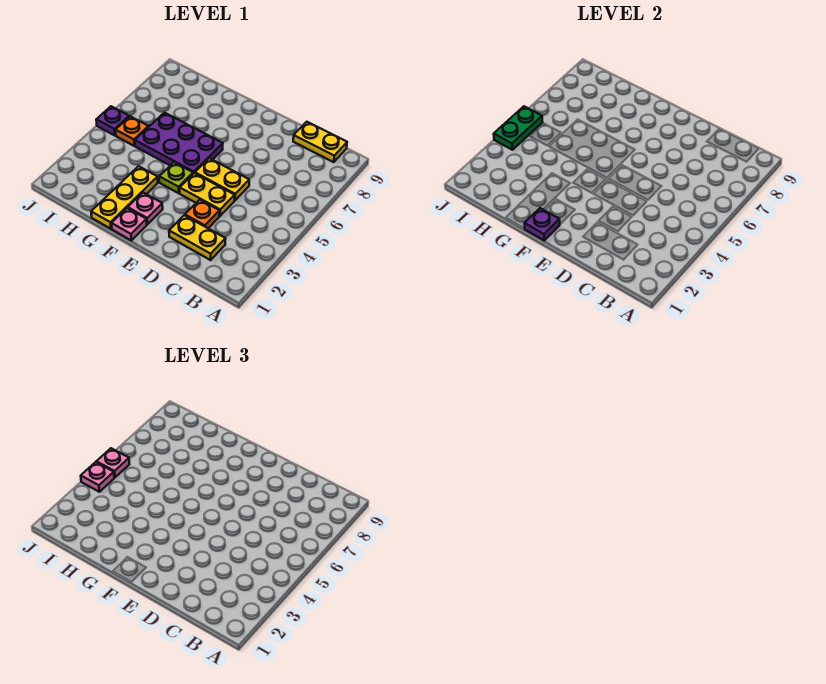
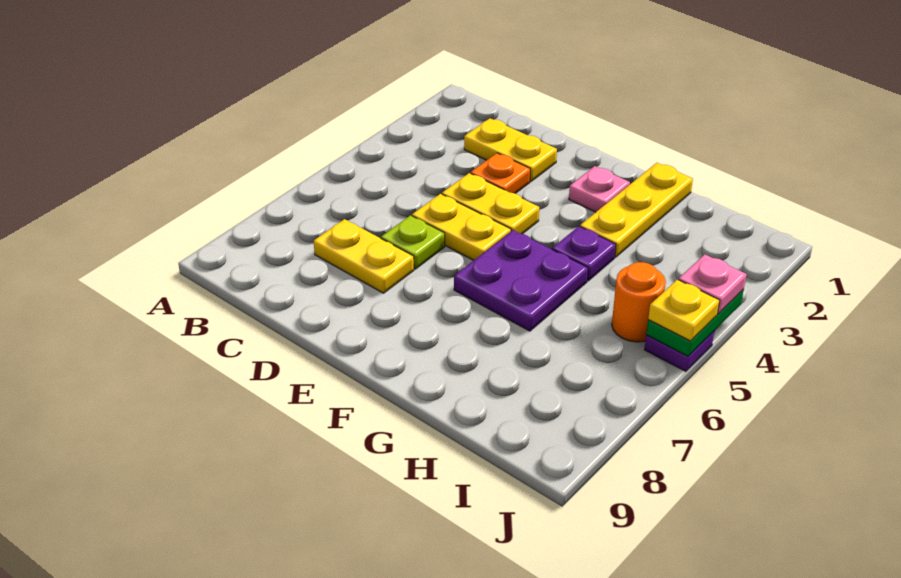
yellow plate B9:C9 level 1 -> yellow plate C7:D7 level 1
pink plate F1 level 1 -> none
purple plate F1 level 2 -> purple plate G4 level 1
lime plate F4 level 1 -> lime plate D6 level 1
purple plate F5:H6 level 1 -> purple plate F5:G6 level 1
orange plate I5 level 1 -> orange round brick I5 level 1
pink plate J5 level 3 -> yellow plate J5 level 3

